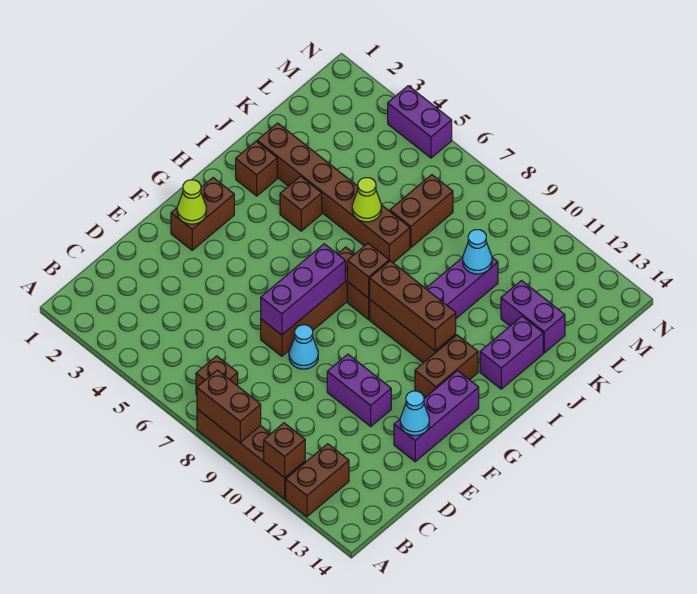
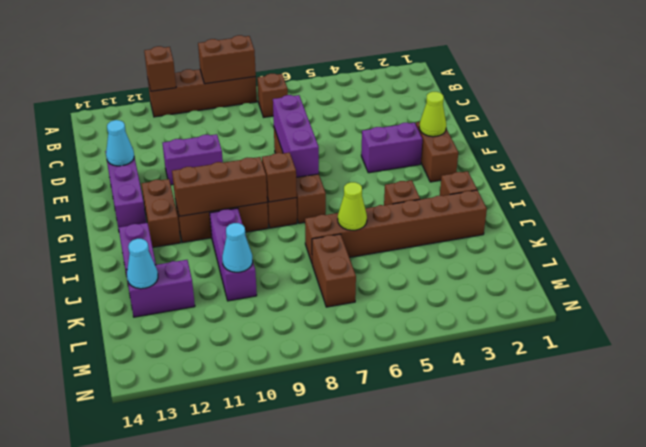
brown brick A12:B12 level 1 -> none
cyan cone E8 level 1 -> cyan cone K13 level 2
purple brick N4:N5 level 1 -> purple brick F3:F4 level 1

